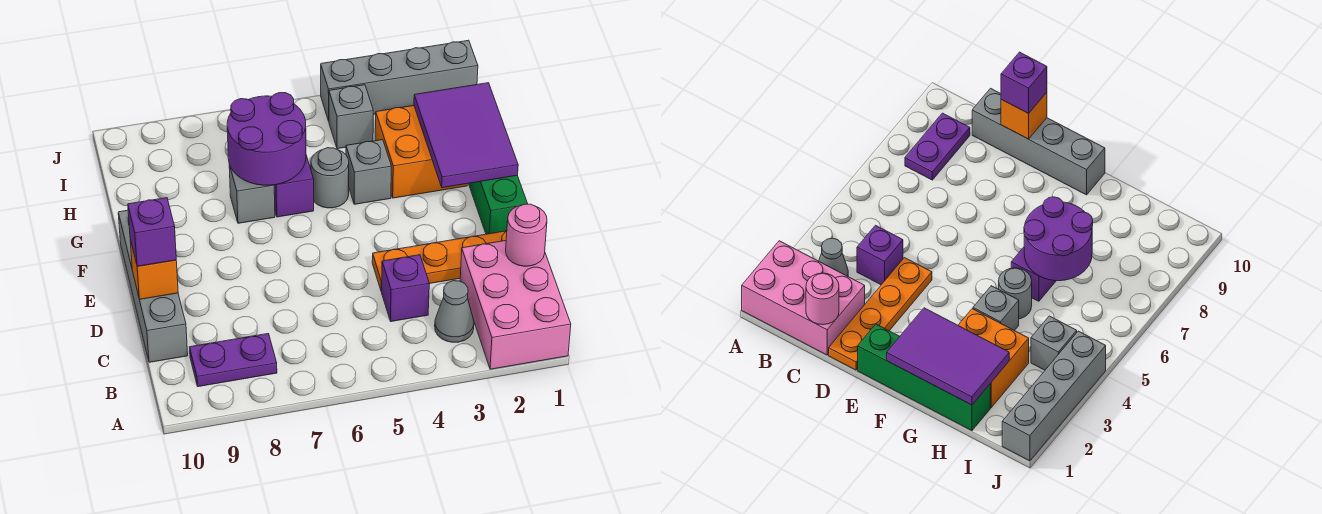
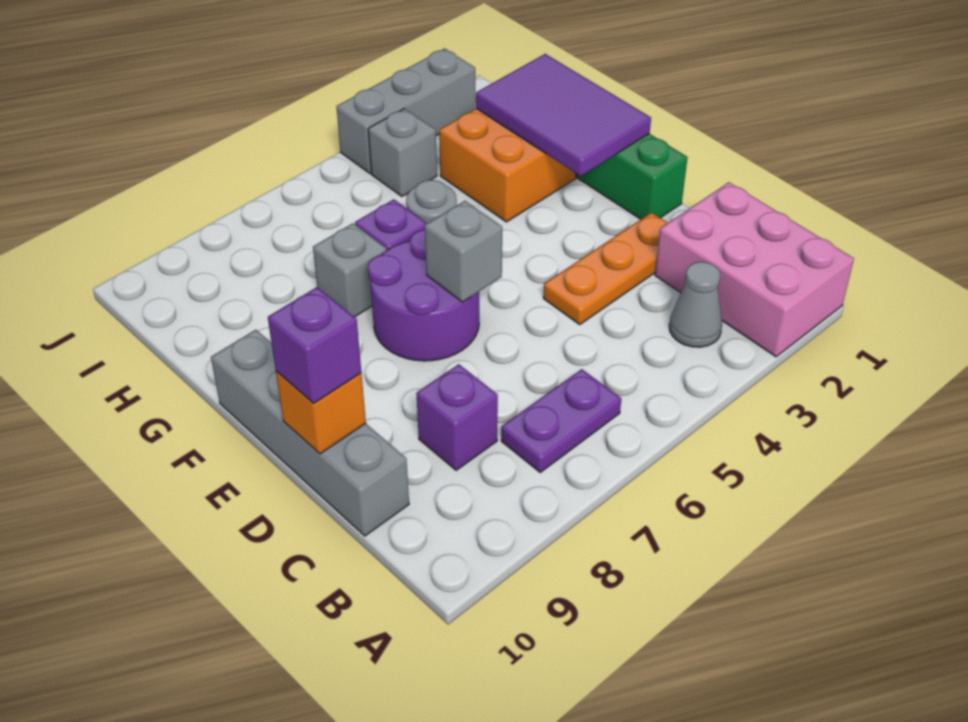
purple plate B8:B9 level 1 -> purple plate B6:B7 level 1
pink round brick C1 level 2 -> none
purple brick C4 level 1 -> purple brick C8 level 1
orange plate D1:D4 level 1 -> orange plate D2:D4 level 1
grey brick G4 level 1 -> grey brick E6 level 2
purple round brick G6:H7 level 2 -> purple round brick E6:F7 level 1
grey brick J1:J4 level 1 -> grey brick J2:J4 level 1

